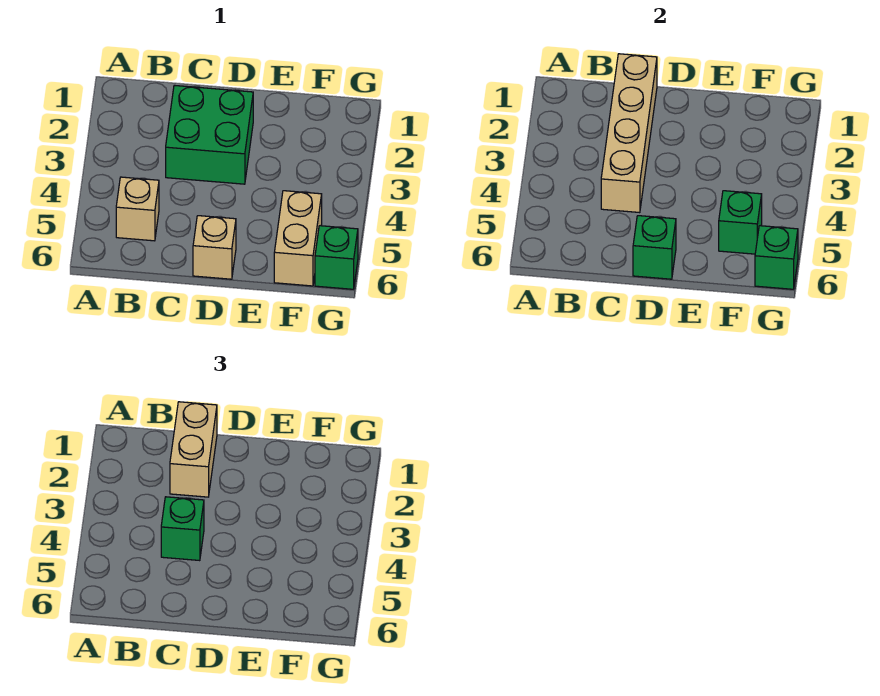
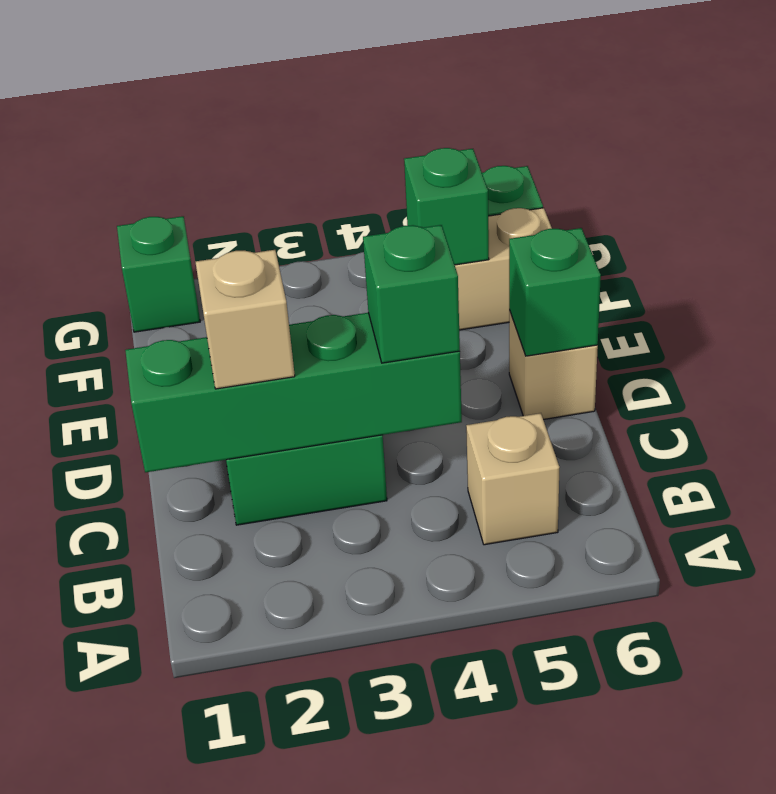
tan brick C1:C4 level 2 -> green brick C1:C4 level 2
tan brick C1:C2 level 3 -> tan brick C2 level 3
green brick G6 level 2 -> green brick G1 level 1

